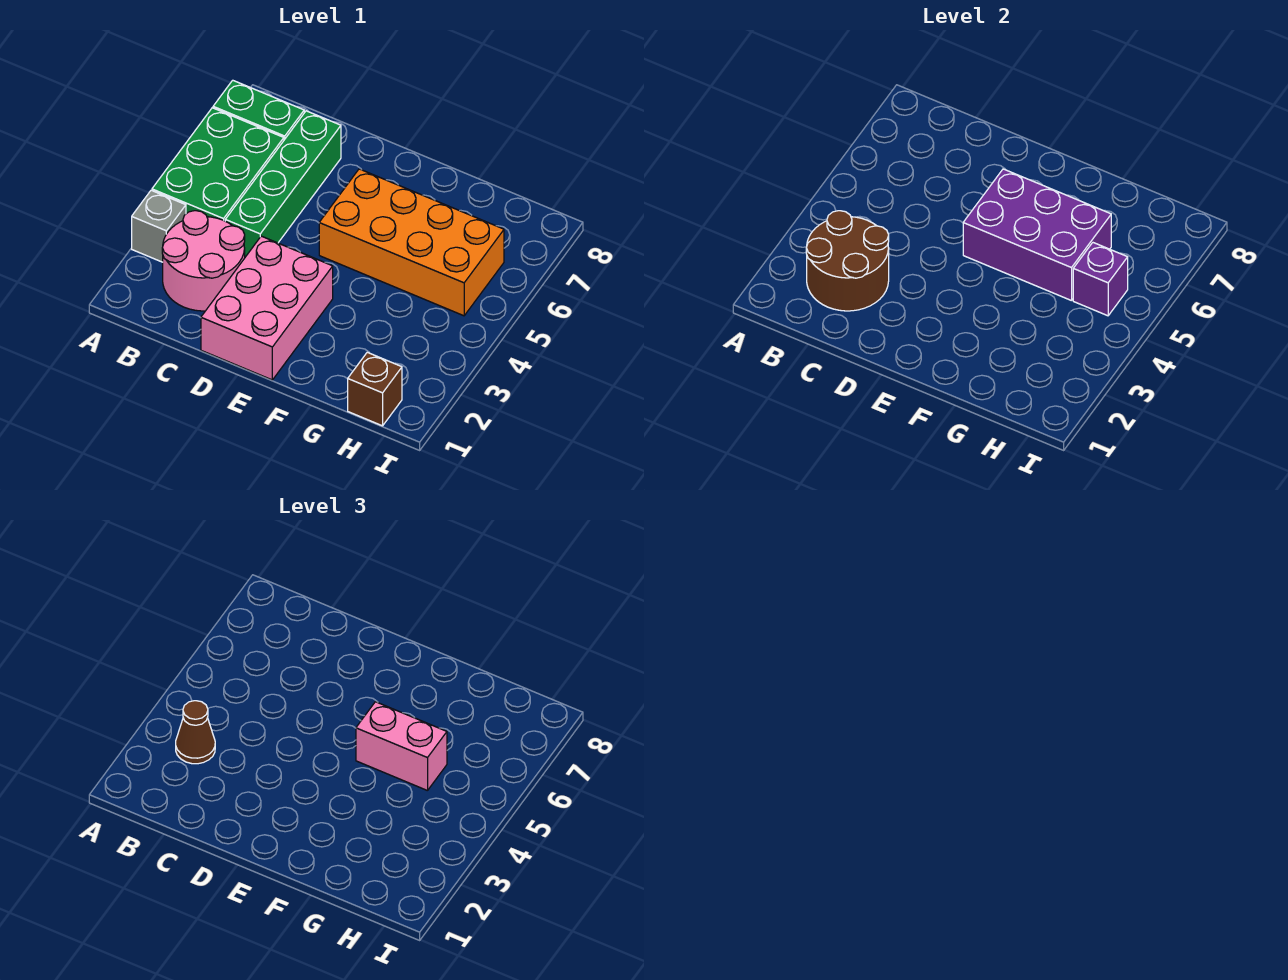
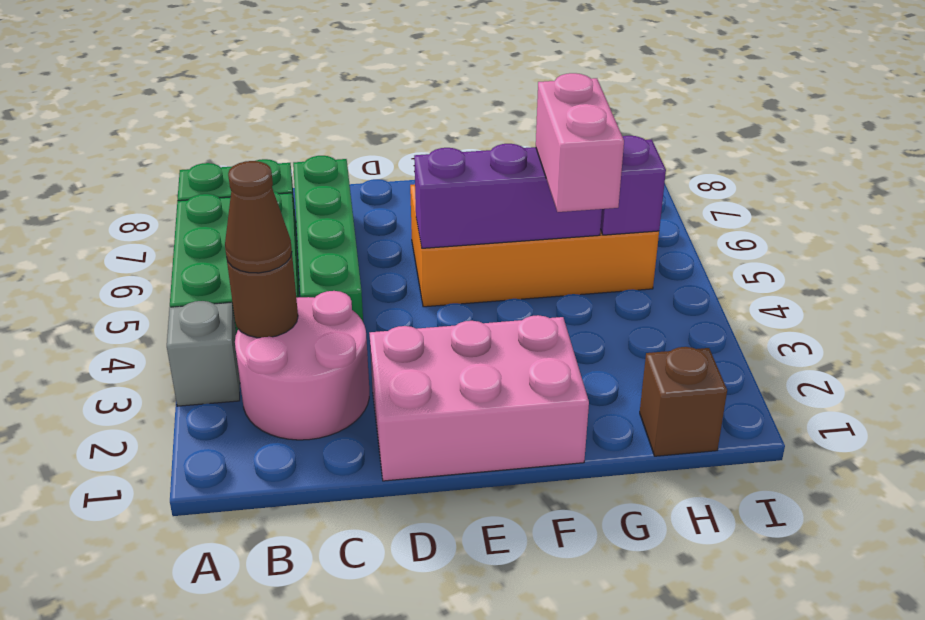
brown round brick B2:C3 level 2 -> brown round brick B3 level 2
pink brick D1:E3 level 1 -> pink brick D1:F2 level 1
purple brick E5:G6 level 2 -> purple brick E5:G5 level 2
pink brick F5:G5 level 3 -> pink brick G4:G5 level 3

